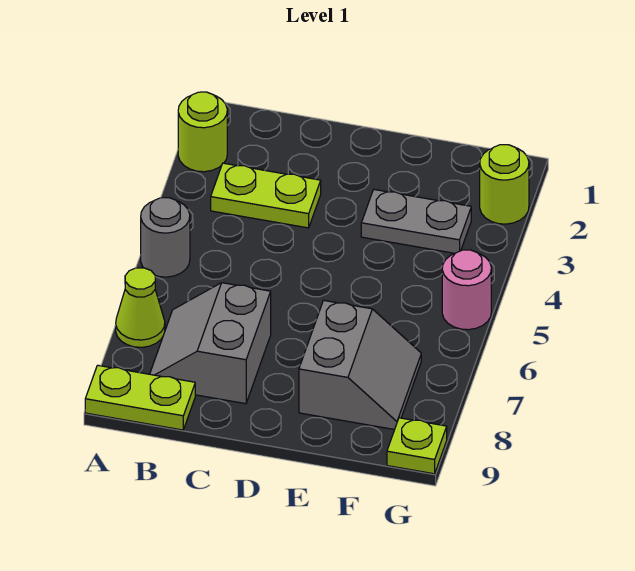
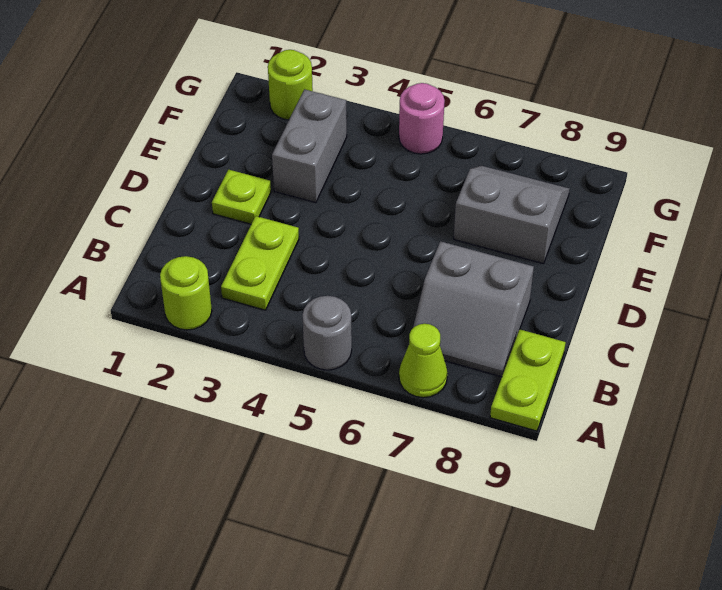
grey plate E3:F3 level 1 -> grey brick E3:F3 level 1
lime plate G9 level 1 -> lime plate D2 level 1

